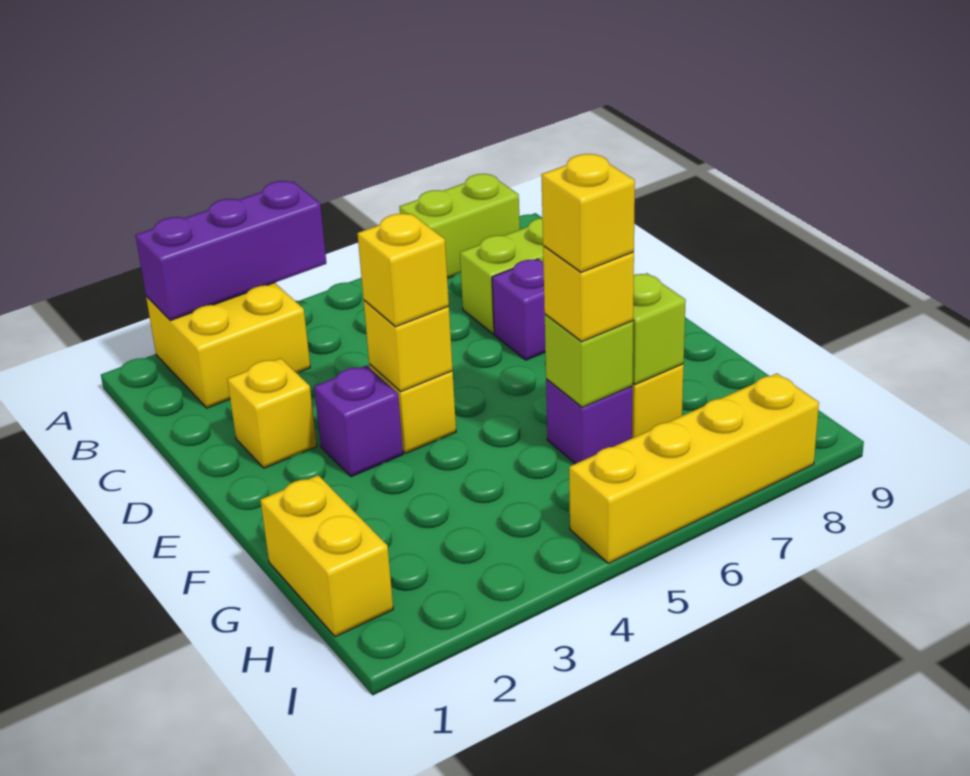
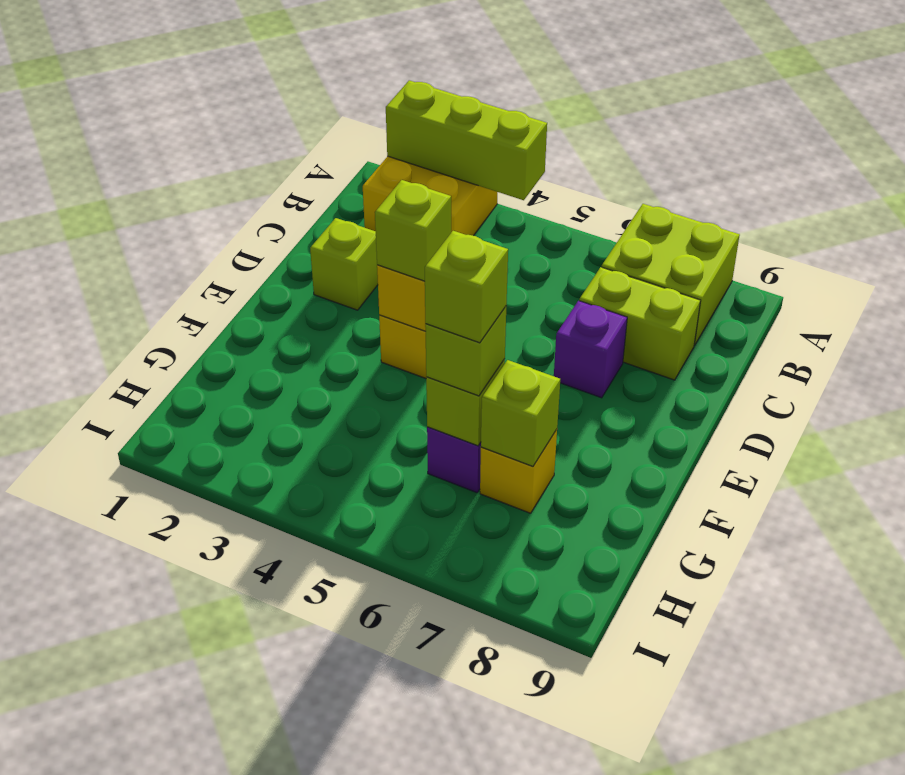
purple brick A2:A4 level 2 -> lime brick A2:A4 level 2
lime brick A7:A8 level 1 -> lime brick A7:B8 level 1
yellow brick D2 level 1 -> lime brick D2 level 1
purple brick E3 level 1 -> none
yellow brick E4 level 3 -> lime brick E4 level 3
yellow brick G1:H1 level 1 -> none
yellow brick G6 level 3 -> lime brick G6 level 3
yellow brick G6 level 4 -> lime brick G6 level 4
yellow brick I5:I8 level 1 -> none

